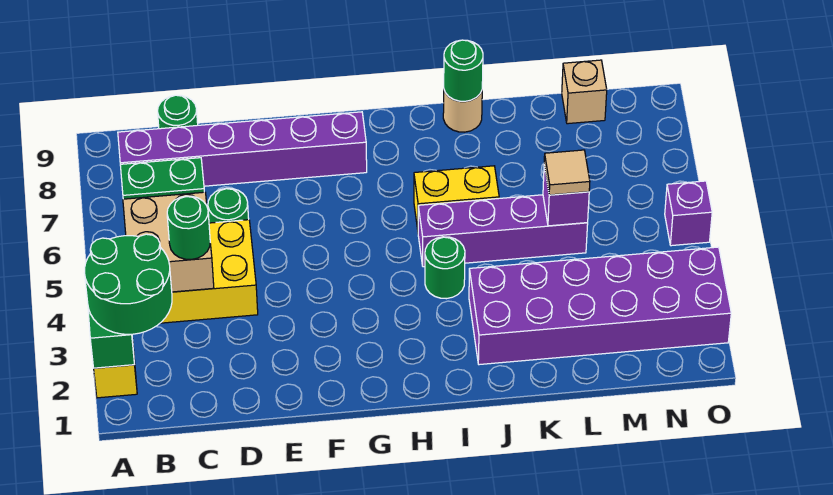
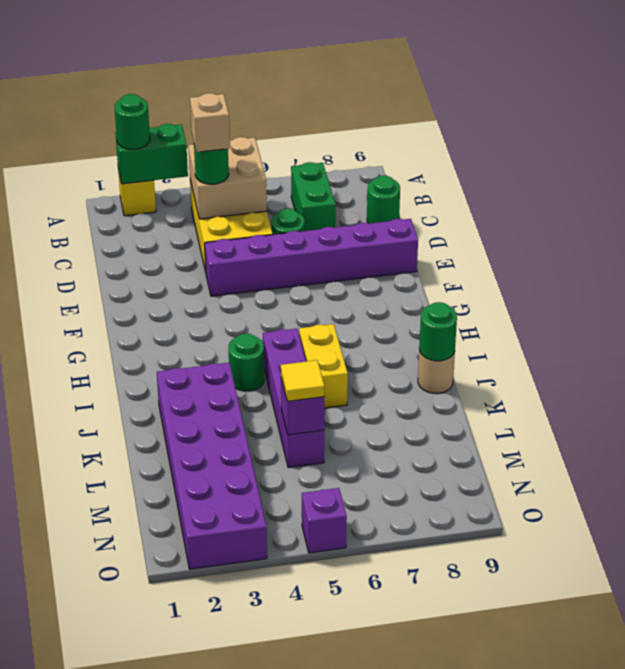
green round brick A2:B3 level 3 -> green round brick A2 level 3
purple brick B8:G8 level 1 -> purple brick E4:E9 level 1
tan tile L5 level 3 -> yellow tile L5 level 3
tan brick M9 level 1 -> tan brick C4 level 4

